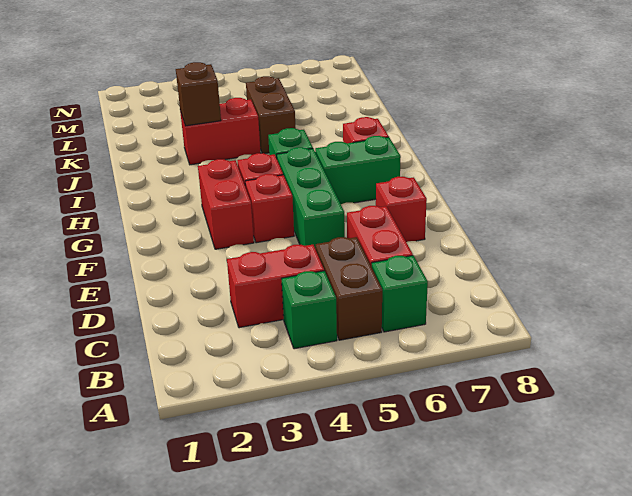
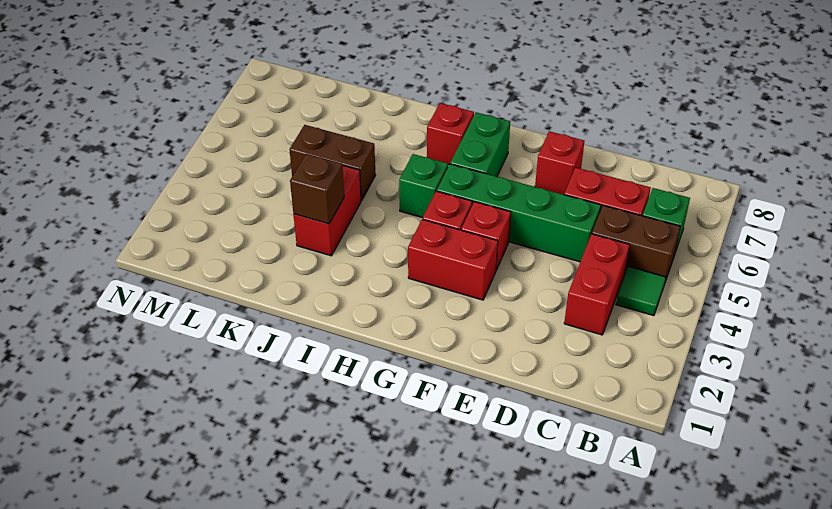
green brick B4 level 1 -> green tile B4 level 1
green brick E5:G5 level 1 -> green brick D5:G5 level 1

